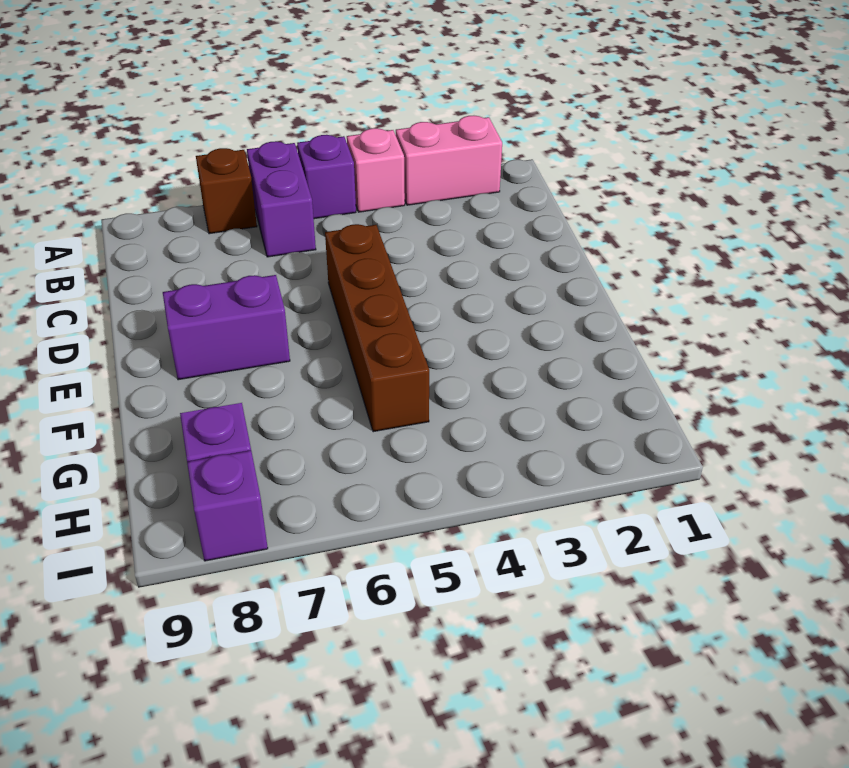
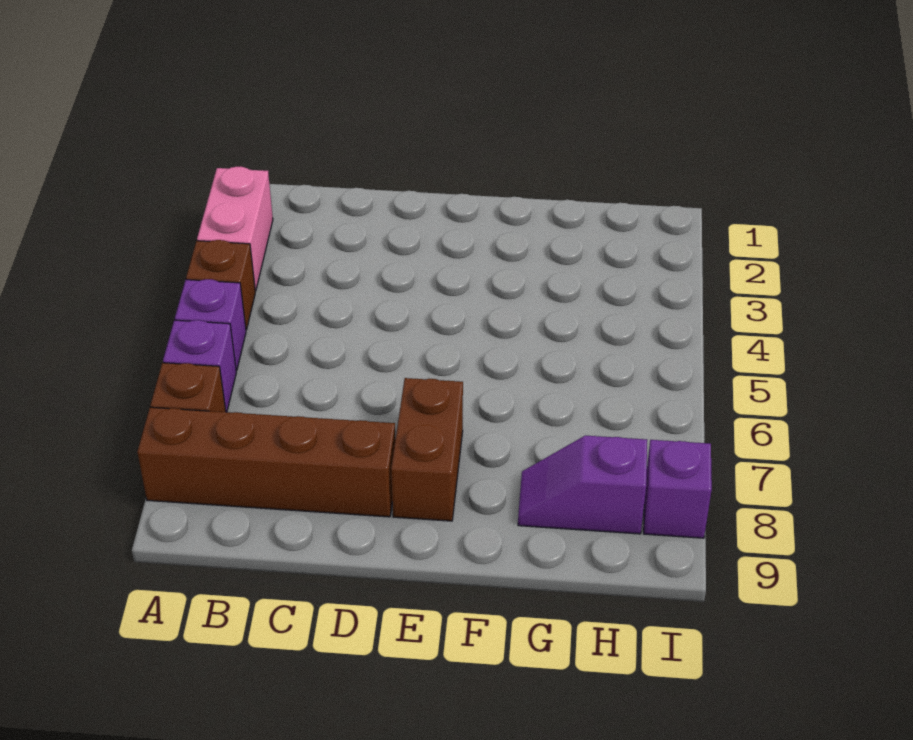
pink brick A4 level 1 -> brown brick A4 level 1
purple brick A6:B6 level 1 -> purple brick A6 level 1
brown brick D5:G5 level 1 -> brown brick A8:D8 level 1
purple brick E7:E8 level 1 -> brown brick E7:E8 level 1

